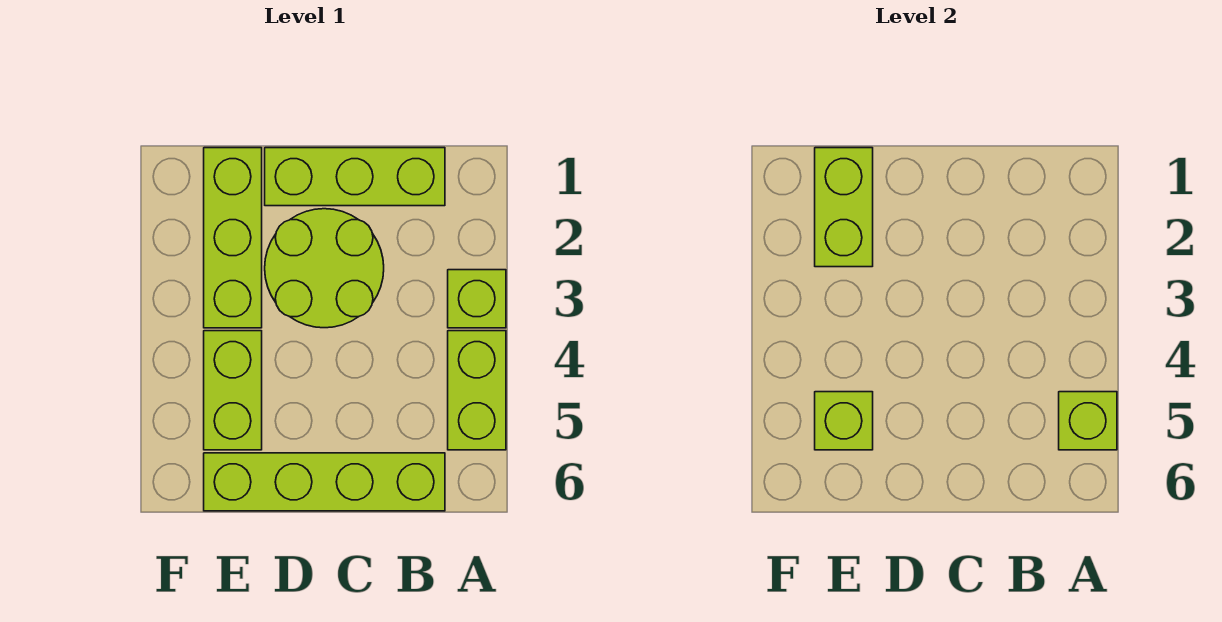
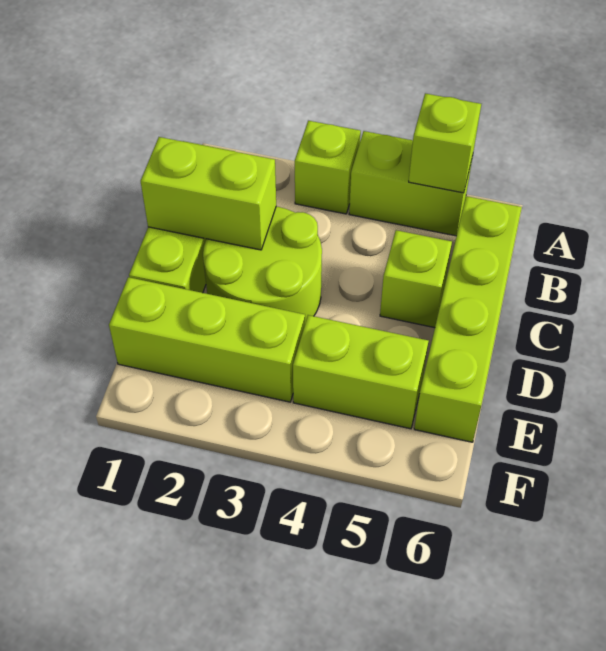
lime brick E1:E2 level 2 -> lime brick C1:C2 level 2
lime brick E5 level 2 -> lime brick C5 level 1

